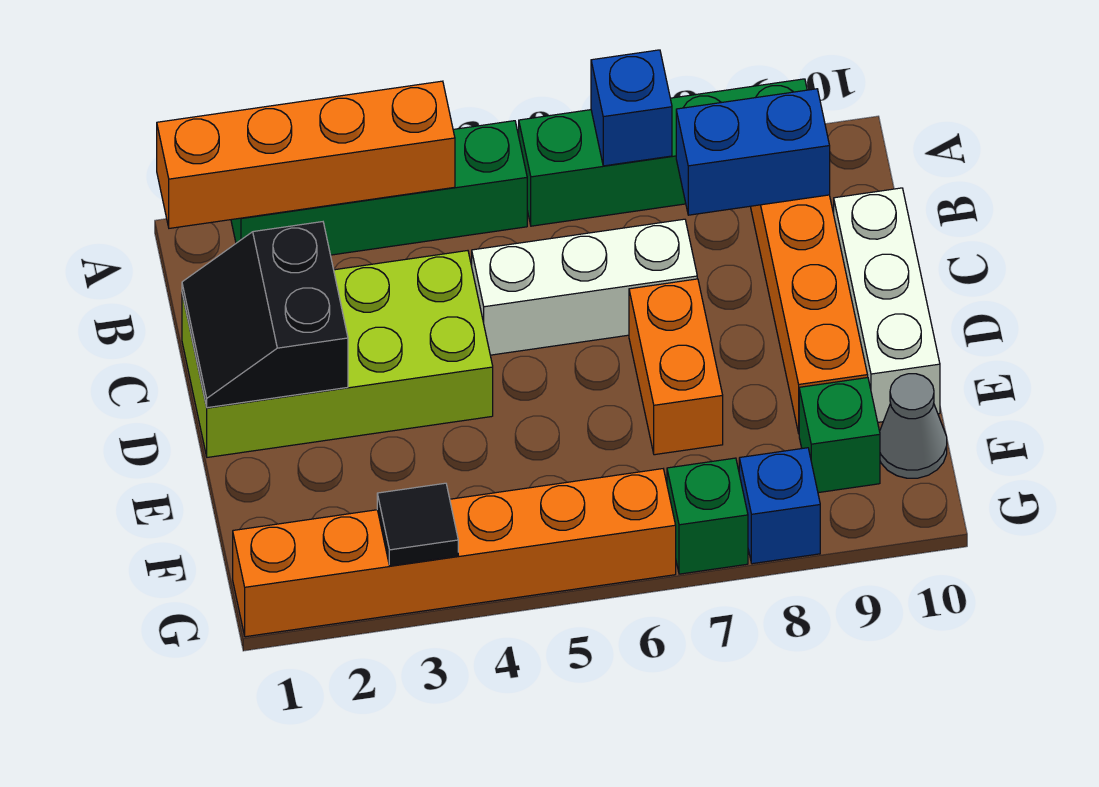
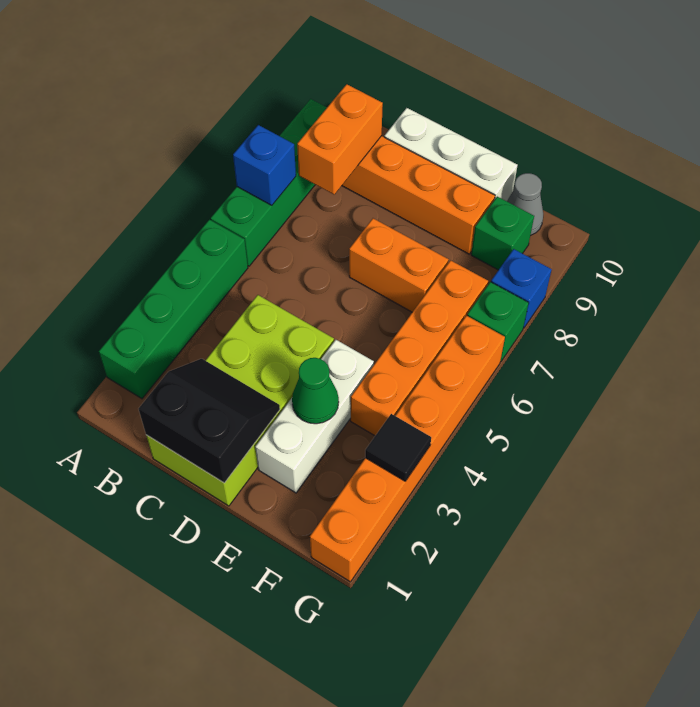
orange brick A1:A4 level 2 -> orange brick F4:F7 level 1
blue brick B8:B9 level 2 -> orange brick B8:B9 level 2
black slope C1:D2 level 2 top 2 -> black slope C1:D2 level 2 top 1
white brick C5:C7 level 1 -> white brick E2:E4 level 1
none -> green cone E3 level 2

